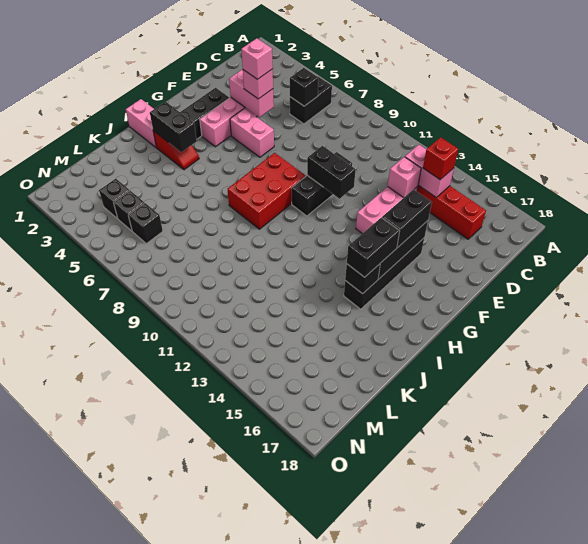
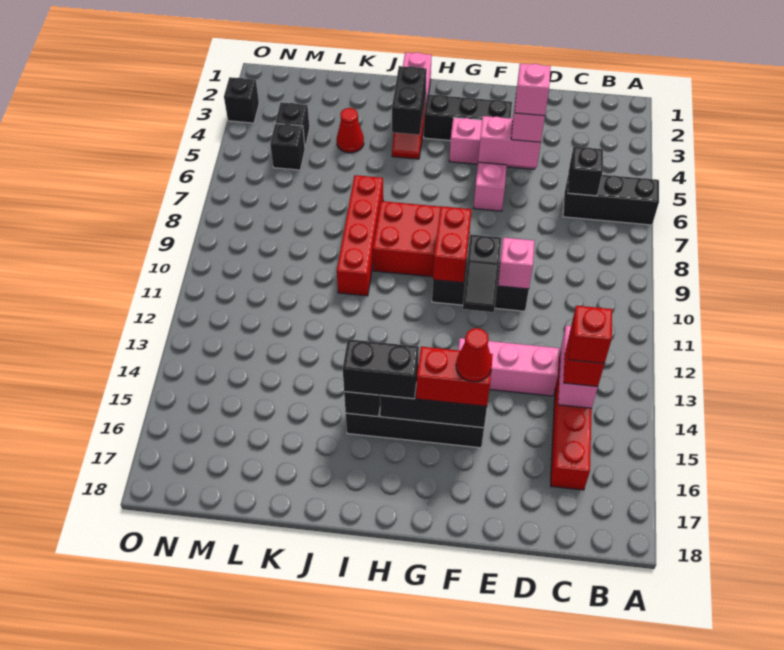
black brick B6:C6 level 1 -> black brick A6:C6 level 1
none -> red brick C14 level 4
pink brick D13 level 2 -> pink brick E10 level 2
pink brick E4:E5 level 2 -> pink brick E5:F5 level 2
black brick F10:F11 level 2 -> black slope F10:F11 level 2 top 10
black brick F15:G15 level 3 -> red brick F15:G15 level 3
none -> red cone F15 level 4
none -> red brick G9:G10 level 2
none -> red brick J7:J10 level 1
none -> red cone K4 level 1
black brick M6 level 1 -> black brick O3 level 1

